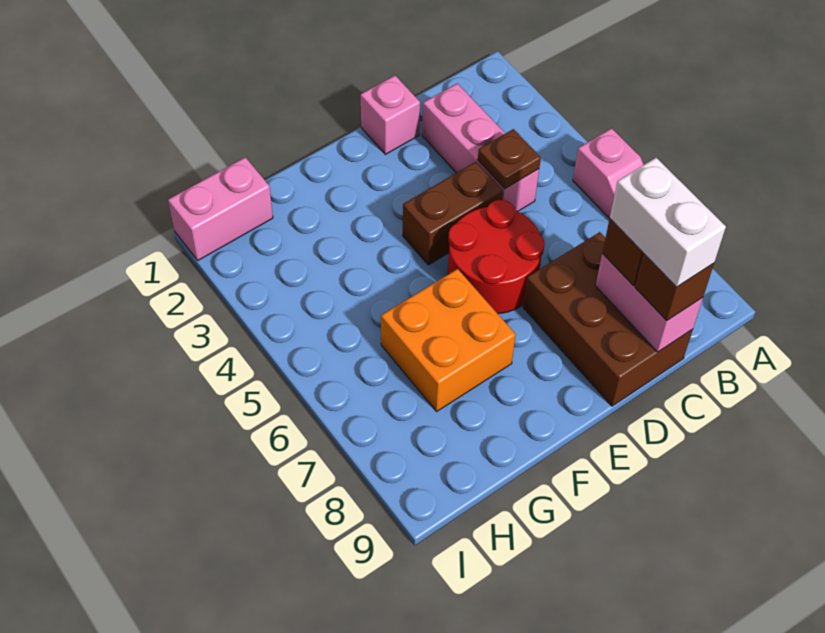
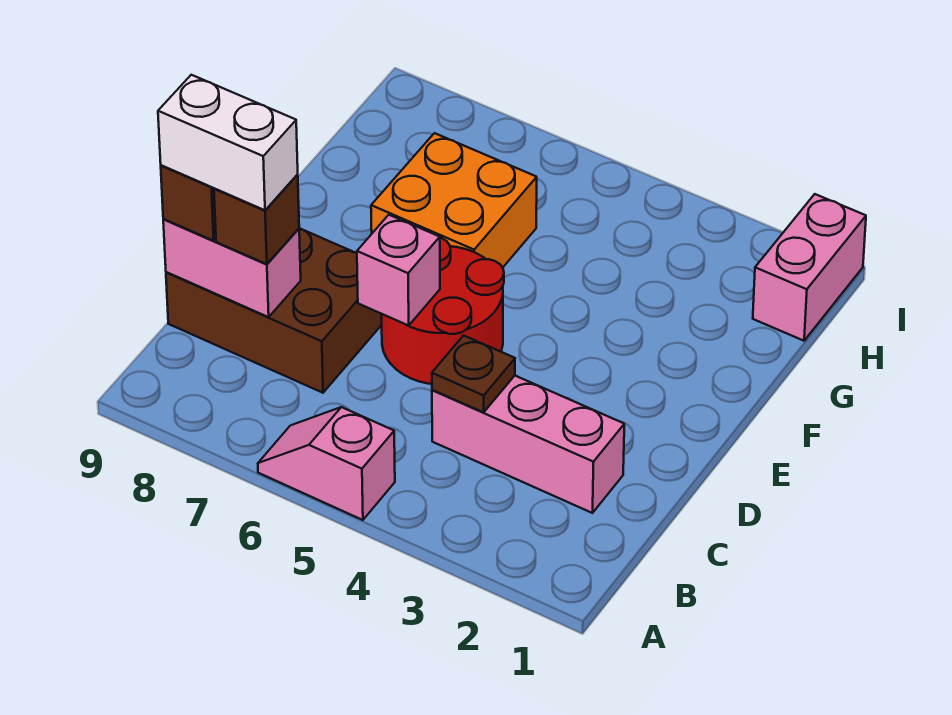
pink brick D1 level 1 -> pink brick D6 level 2
brown brick D4:E4 level 1 -> none

